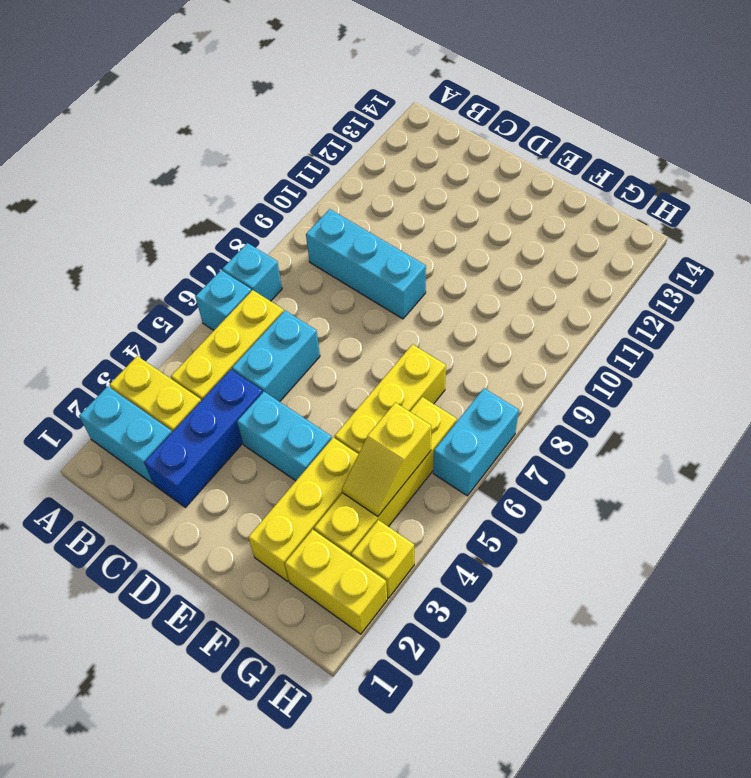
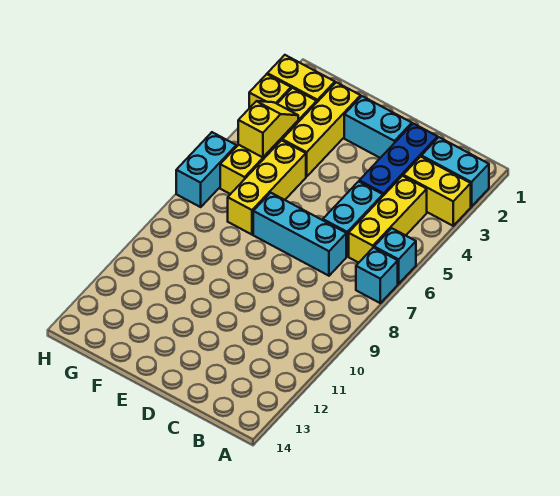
cyan brick B9:D9 level 1 -> cyan brick C7:E7 level 1
cyan brick D4:E4 level 1 -> cyan brick D2:E2 level 1

